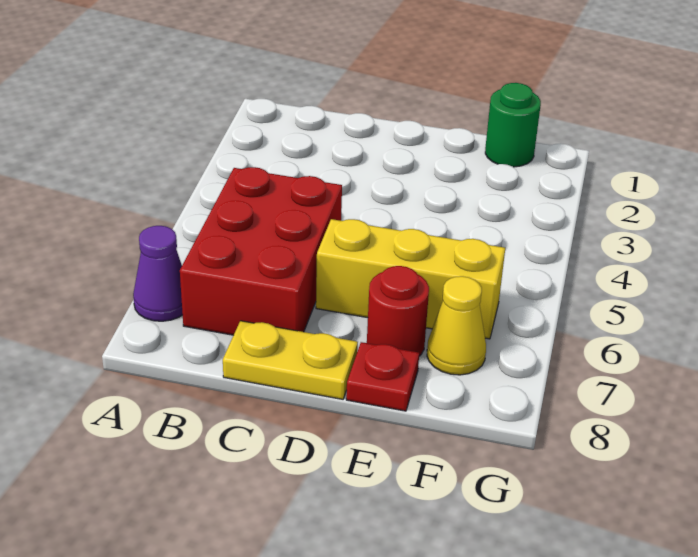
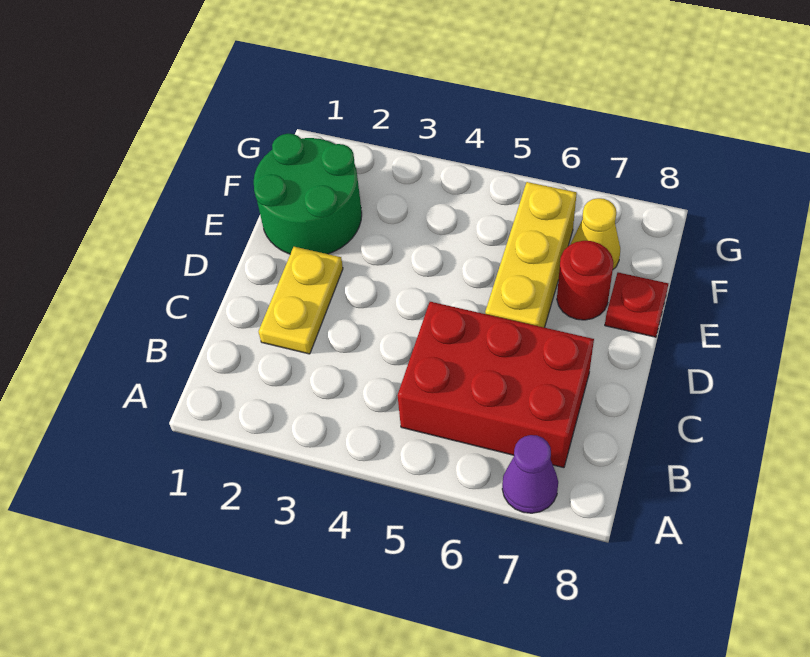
yellow plate C8:D8 level 1 -> yellow plate C2:D2 level 1
green round brick F1 level 1 -> green round brick E1:F2 level 1

